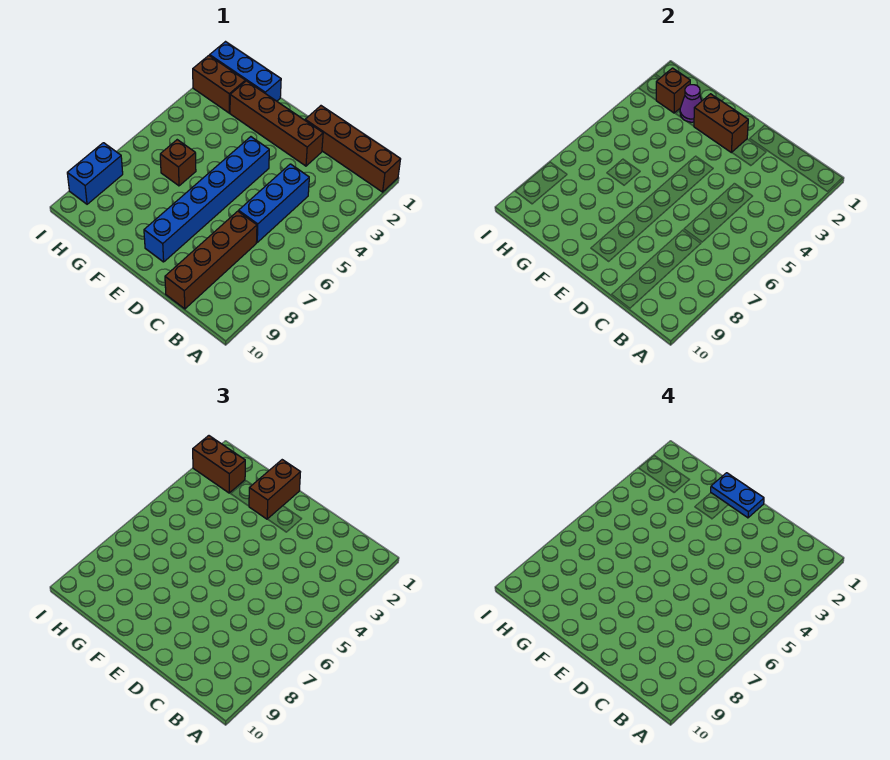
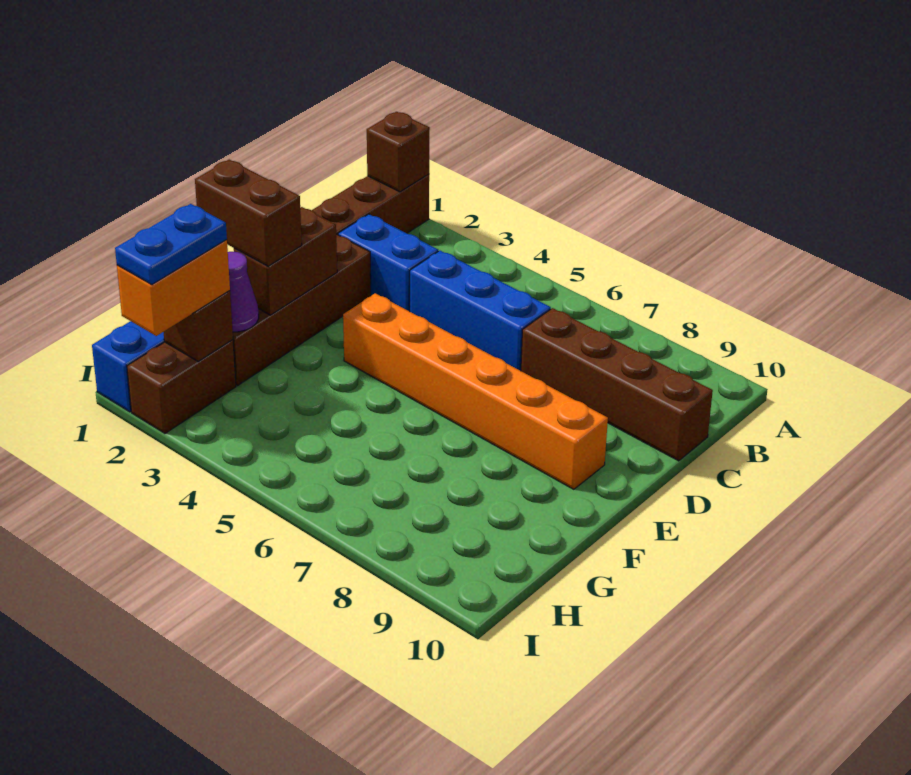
blue plate E1:F1 level 4 -> blue plate H2:I2 level 4
blue brick E4:E9 level 1 -> orange brick E4:E9 level 1
brown brick G6 level 1 -> brown brick A1 level 2
brown brick H2:I2 level 3 -> orange brick H2:I2 level 3
blue brick I8:I9 level 1 -> blue brick C2:C3 level 1

